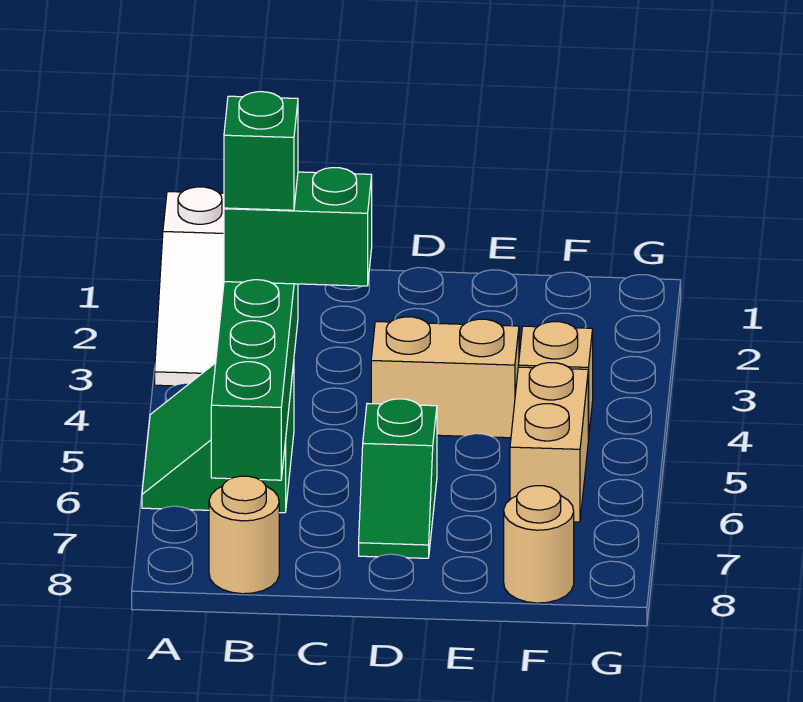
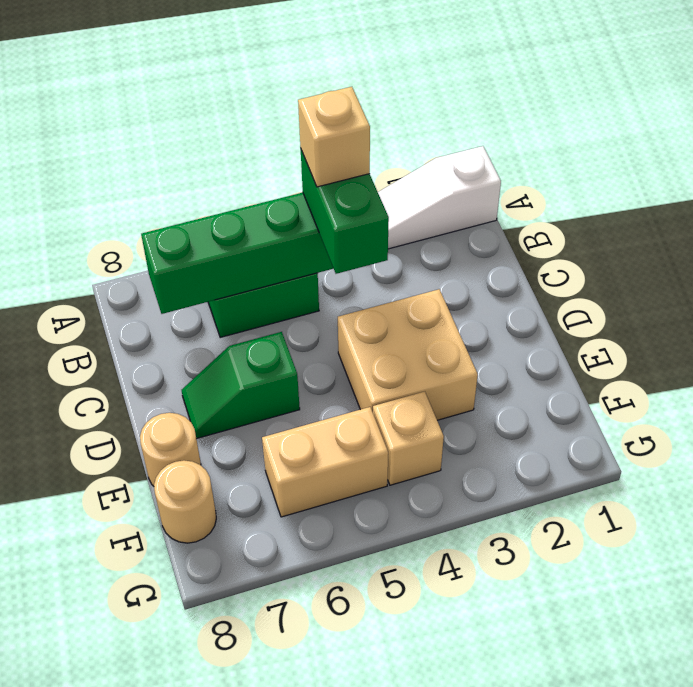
green brick B4 level 4 -> tan brick B4 level 4
tan round brick B8 level 1 -> tan round brick E8 level 1
tan brick D4:E4 level 1 -> tan brick D3:E4 level 1

